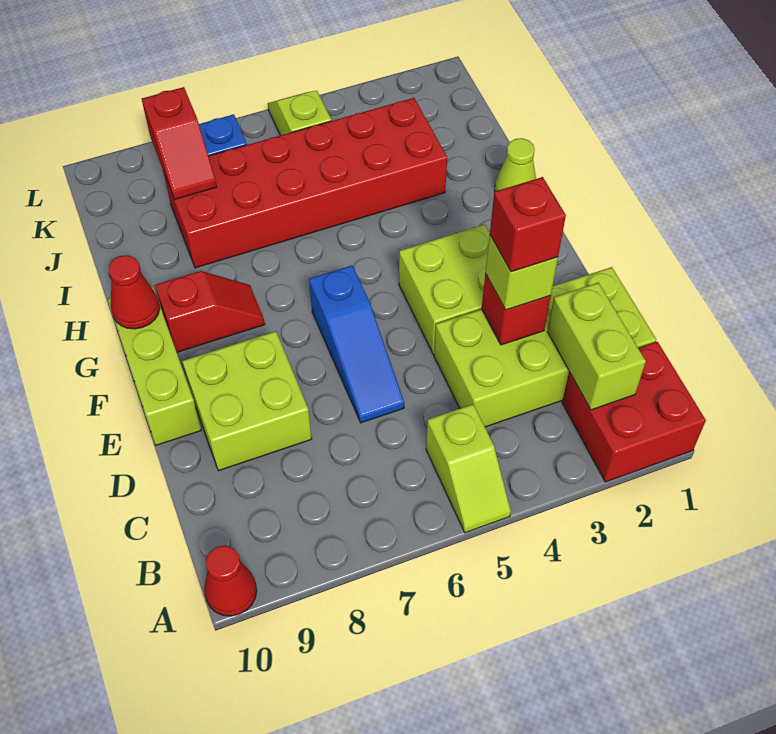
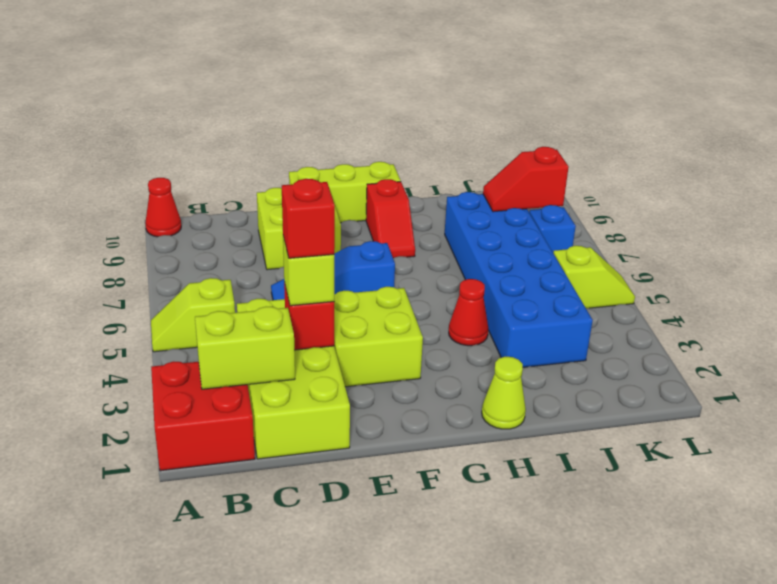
red cone G10 level 2 -> red cone H4 level 1
red brick I3:J8 level 1 -> blue brick I3:J8 level 1

